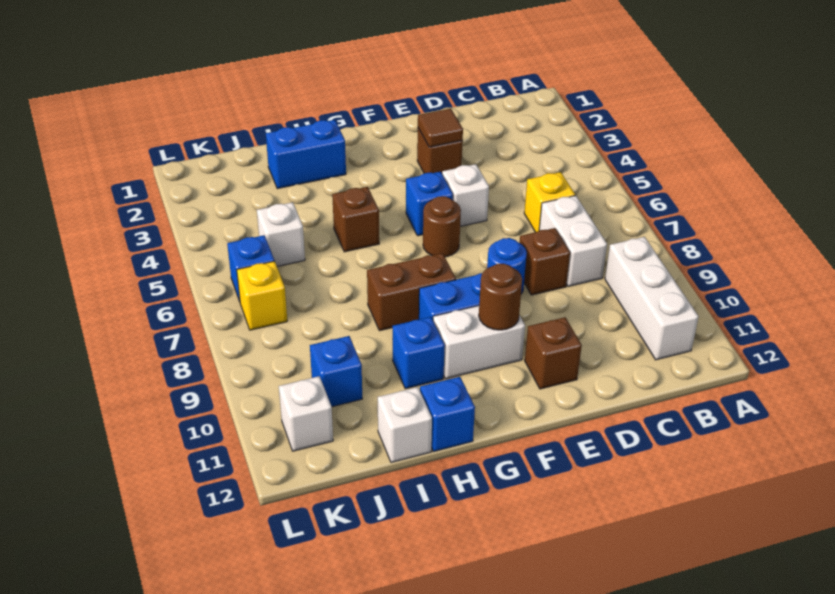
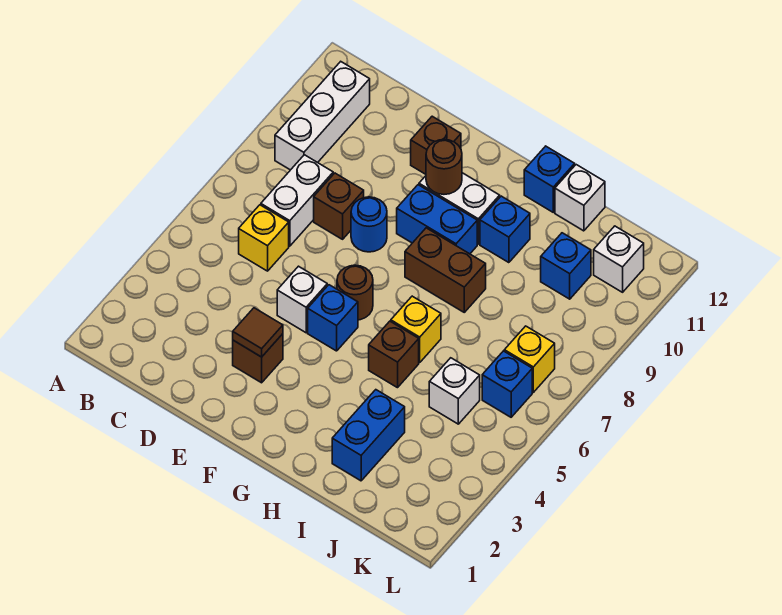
blue brick H2:I2 level 1 -> blue brick I2:I3 level 1
none -> yellow brick H6 level 1

